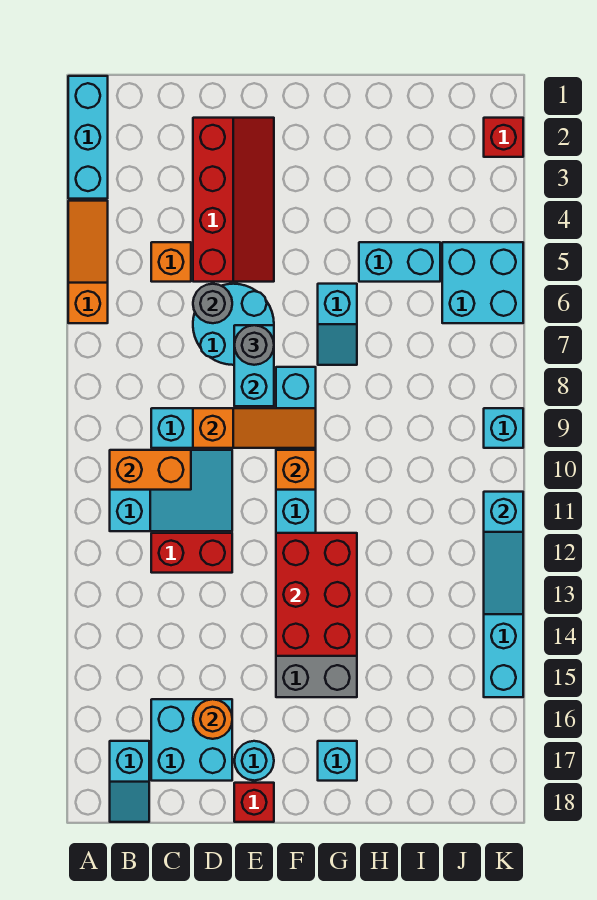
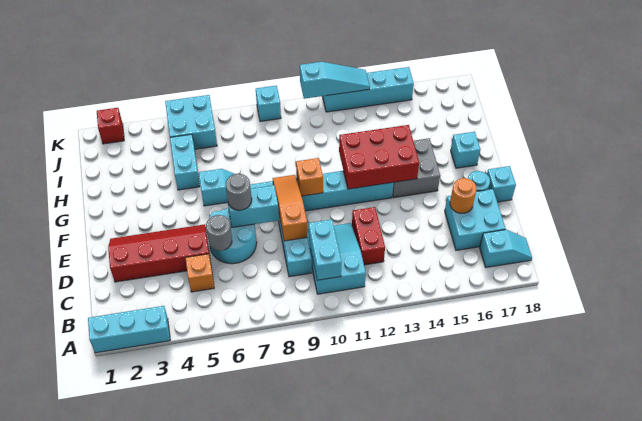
orange slope A4:A6 level 1 top 6 -> none
orange brick B10:C10 level 2 -> cyan brick B10:C10 level 2
red brick E18 level 1 -> cyan brick E18 level 1

